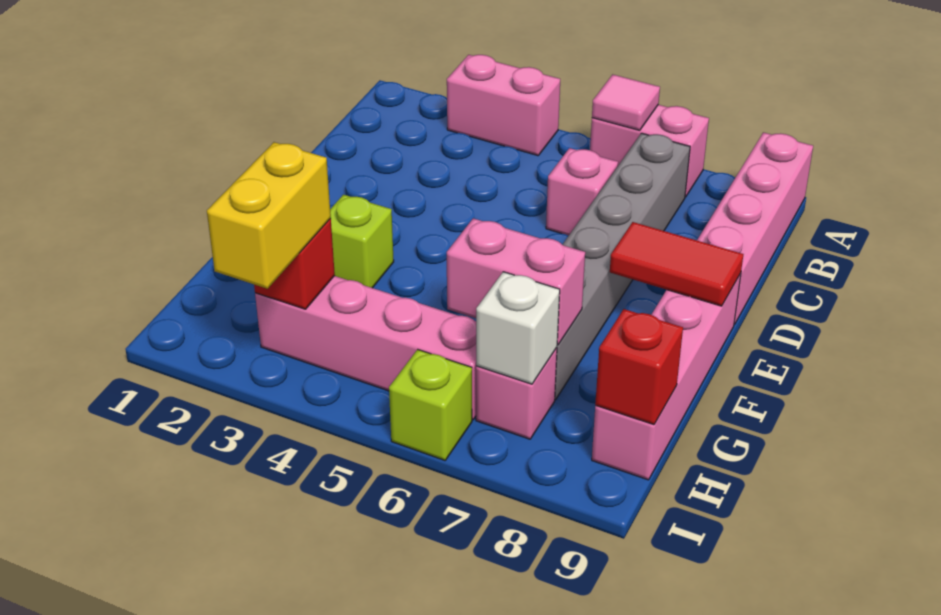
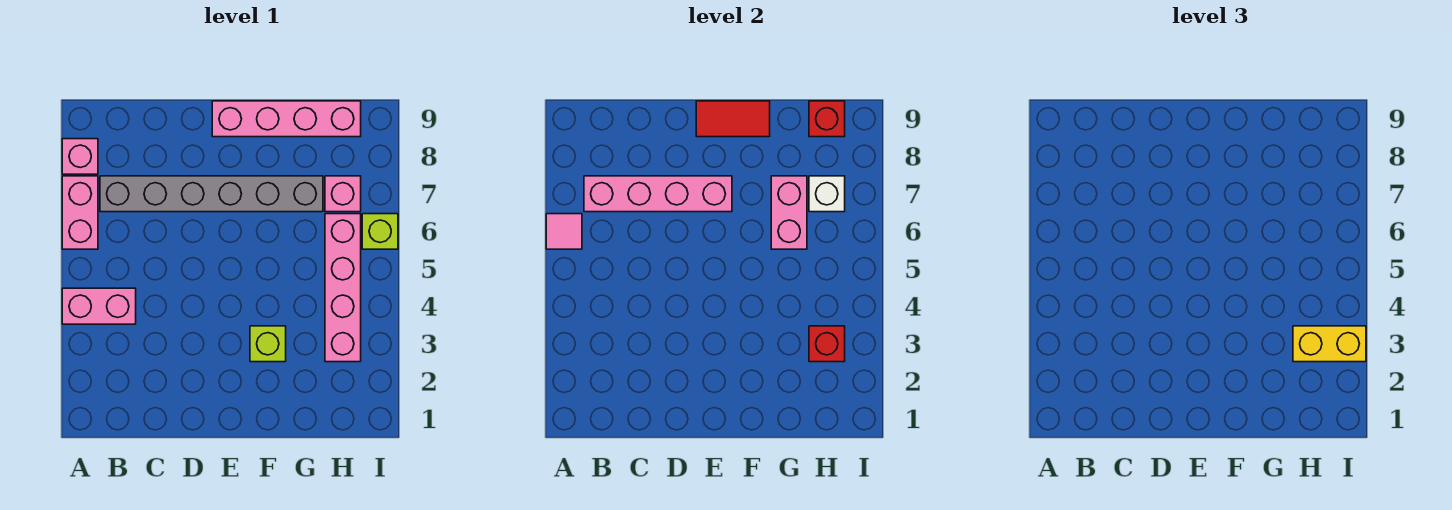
pink brick A3:A4 level 1 -> pink brick A4:B4 level 1
pink brick A9:D9 level 1 -> pink brick B7:E7 level 2
pink brick C6 level 1 -> pink brick A8 level 1
red tile E8:E9 level 2 -> red tile E9:F9 level 2

